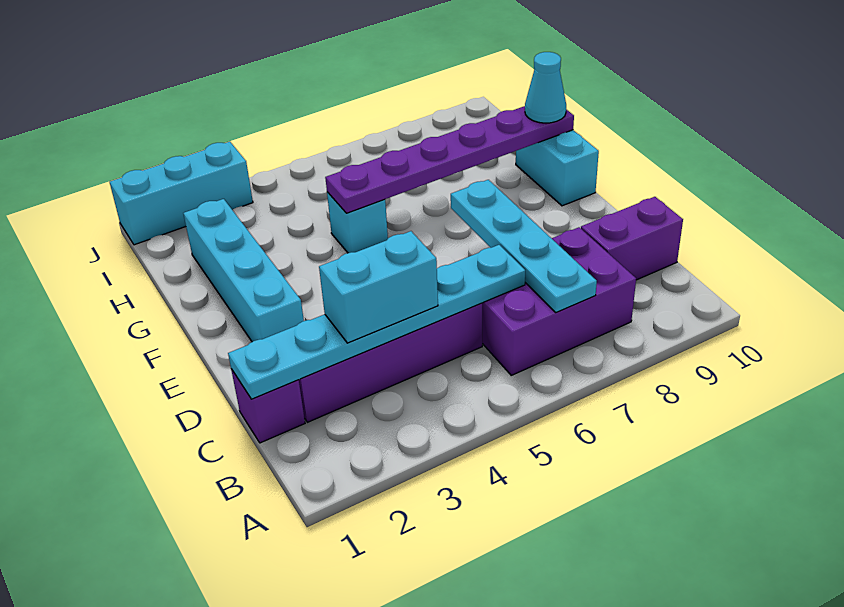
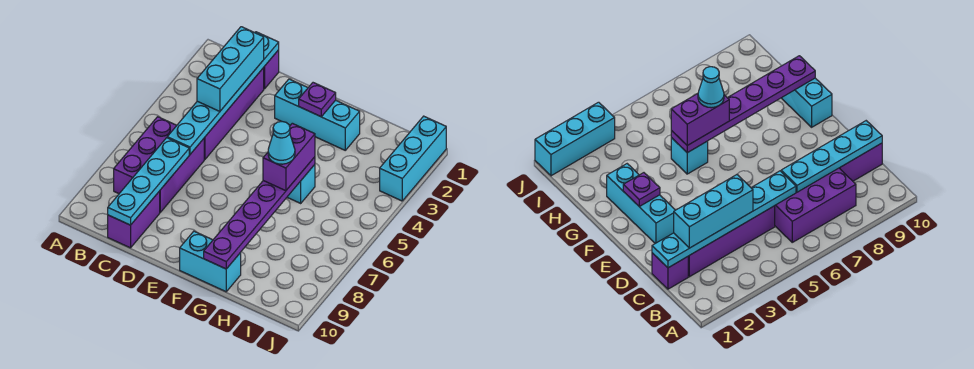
cyan plate B7:E7 level 2 -> cyan plate C7:C10 level 2
cyan brick C3:C4 level 3 -> cyan brick C2:C4 level 3
cyan brick E2:H2 level 1 -> cyan brick E2:G2 level 1
none -> purple plate F2 level 2
none -> purple brick G5:G6 level 3
cyan cone G10 level 3 -> cyan cone G6 level 4

